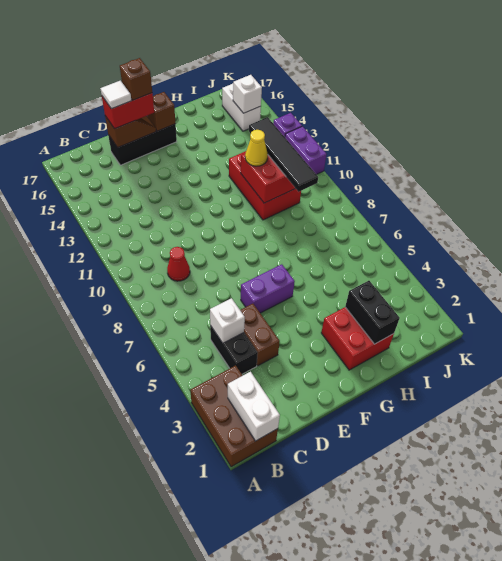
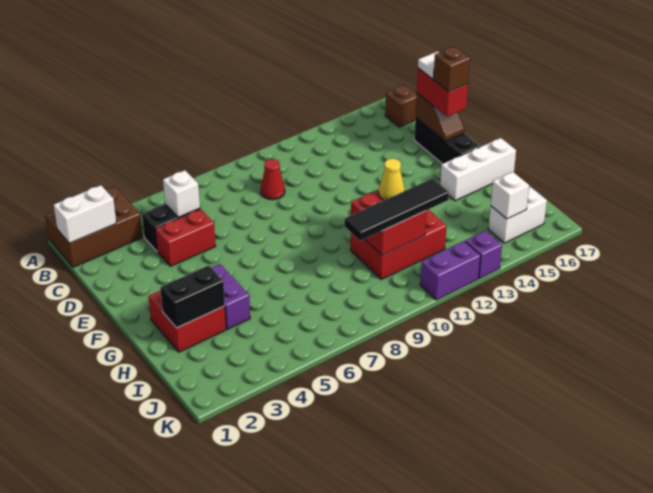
brown brick D4:D5 level 1 -> red brick D4:D5 level 1
purple brick E6:F6 level 1 -> purple brick G4:H4 level 1
brown brick F16 level 2 -> brown brick B16 level 1
none -> white brick G15:G17 level 1

